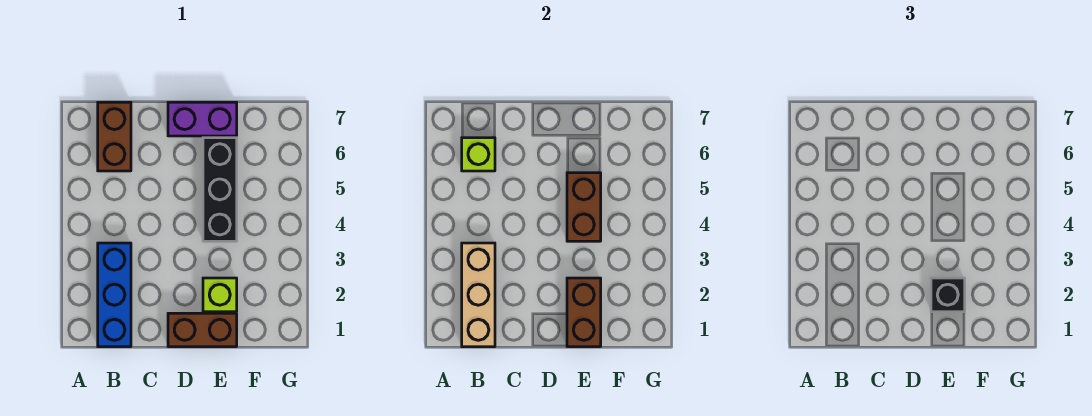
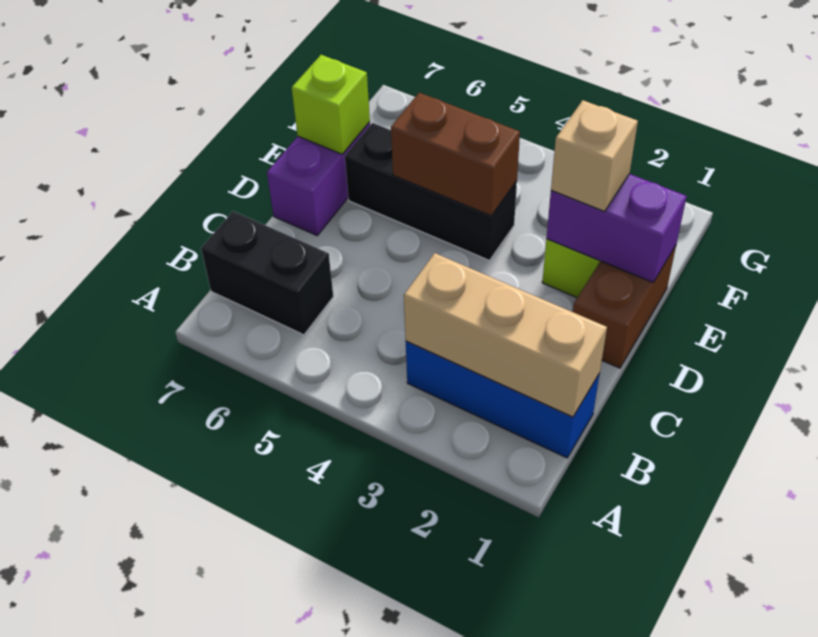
brown brick B6:B7 level 1 -> black brick B6:B7 level 1
lime brick B6 level 2 -> lime brick E7 level 2
brown brick E1:E2 level 2 -> purple brick E1:E2 level 2
black brick E2 level 3 -> tan brick E2 level 3

